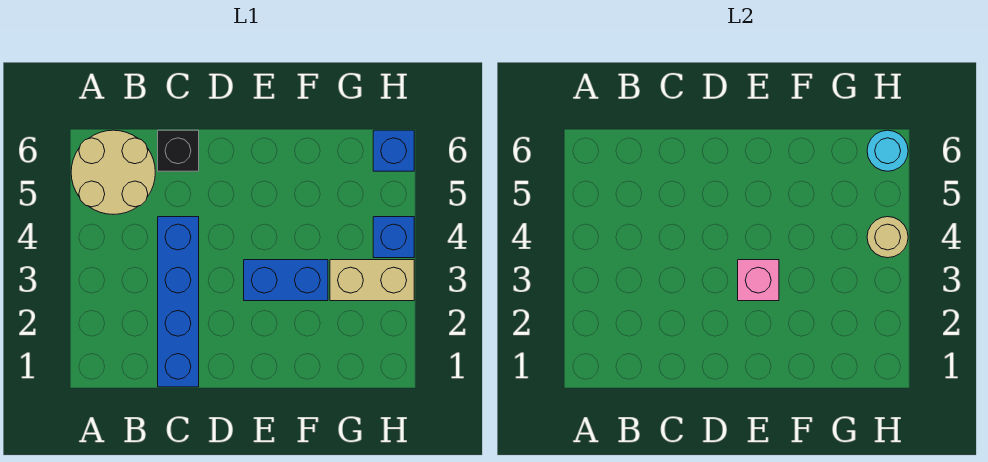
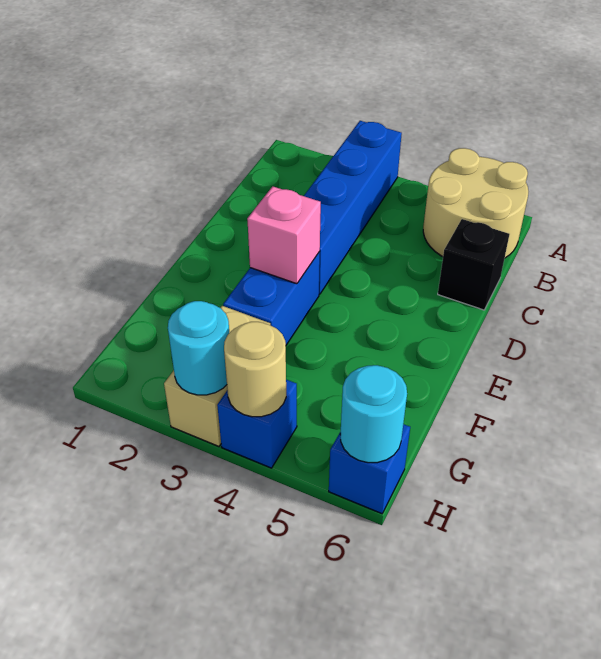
blue brick C1:C4 level 1 -> blue brick A3:D3 level 1
none -> cyan round brick H3 level 2

